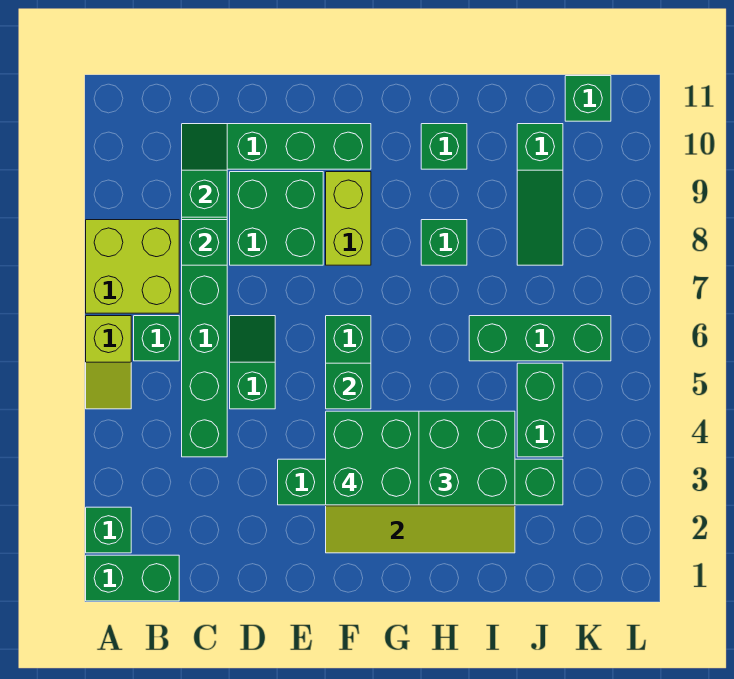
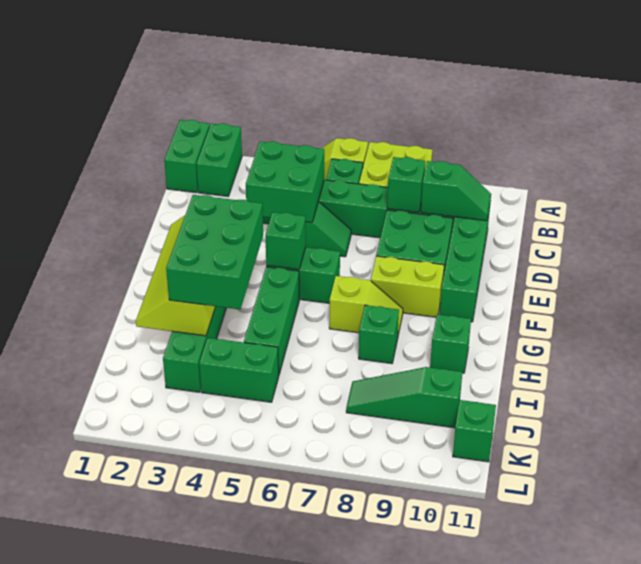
green brick A2 level 1 -> green brick A2:B2 level 1
green brick F3:G4 level 4 -> green brick C4:D5 level 2
none -> lime slope G7:G8 level 1 top 7
green brick I6:K6 level 1 -> green brick G5:I5 level 1

